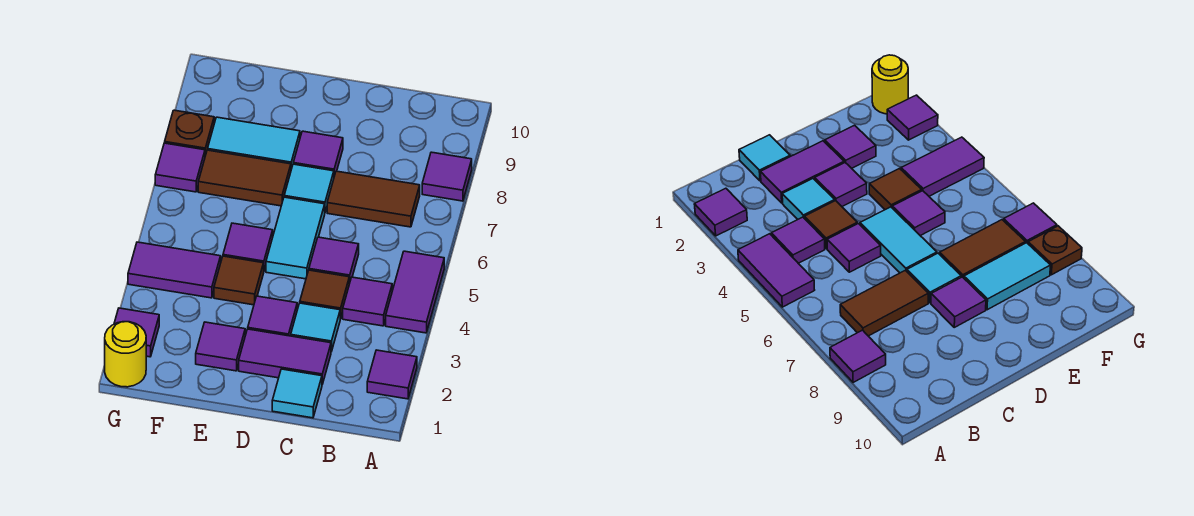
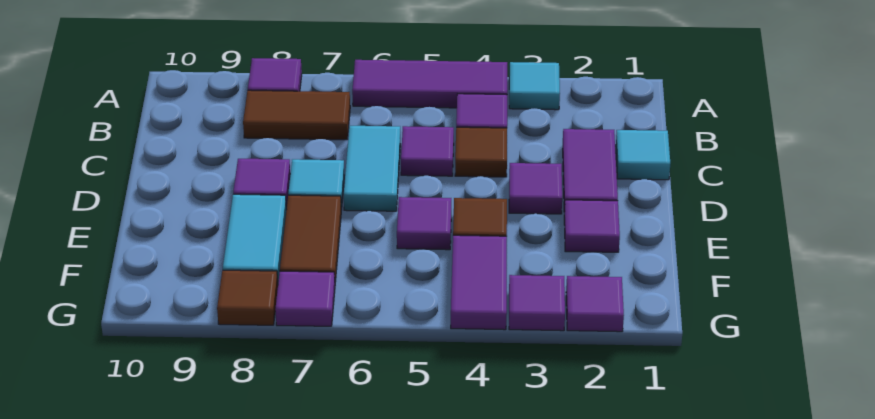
purple tile A2 level 1 -> purple tile G3 level 1
purple tile A4:A5 level 1 -> purple tile A4:A6 level 1
brown tile B7:C7 level 1 -> brown tile B7:B8 level 1
cyan tile C3 level 1 -> cyan tile A3 level 1
cyan tile D5:D6 level 1 -> cyan tile C6:D6 level 1
yellow round brick G1 level 1 -> none
brown plate G8 level 1 -> brown tile G8 level 1

